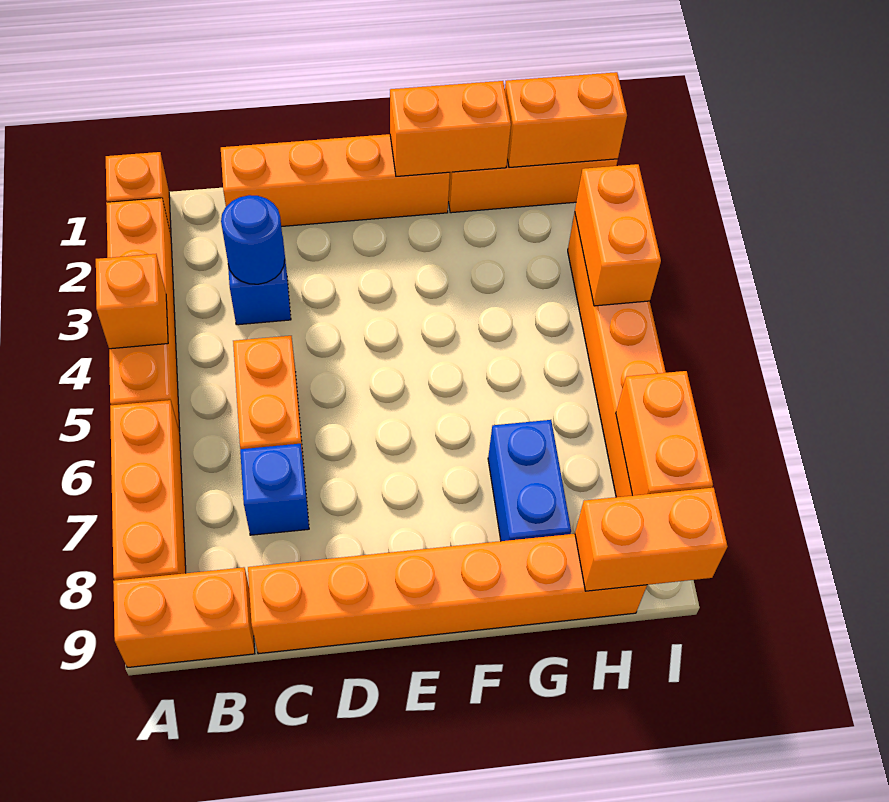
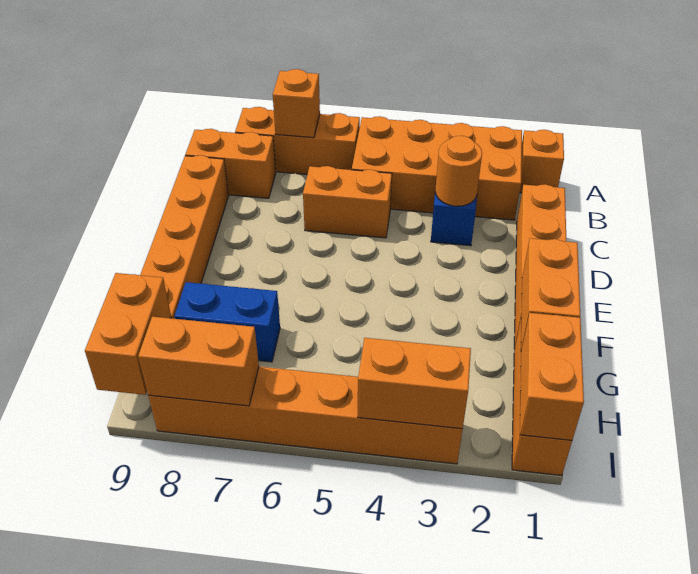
orange brick A2:A5 level 1 -> orange brick A2:B5 level 1
orange brick A4 level 2 -> orange brick A7 level 2
orange brick A9:B9 level 1 -> orange brick B8:B9 level 1
blue round brick C3 level 2 -> orange round brick C3 level 2
blue brick C7 level 1 -> none

